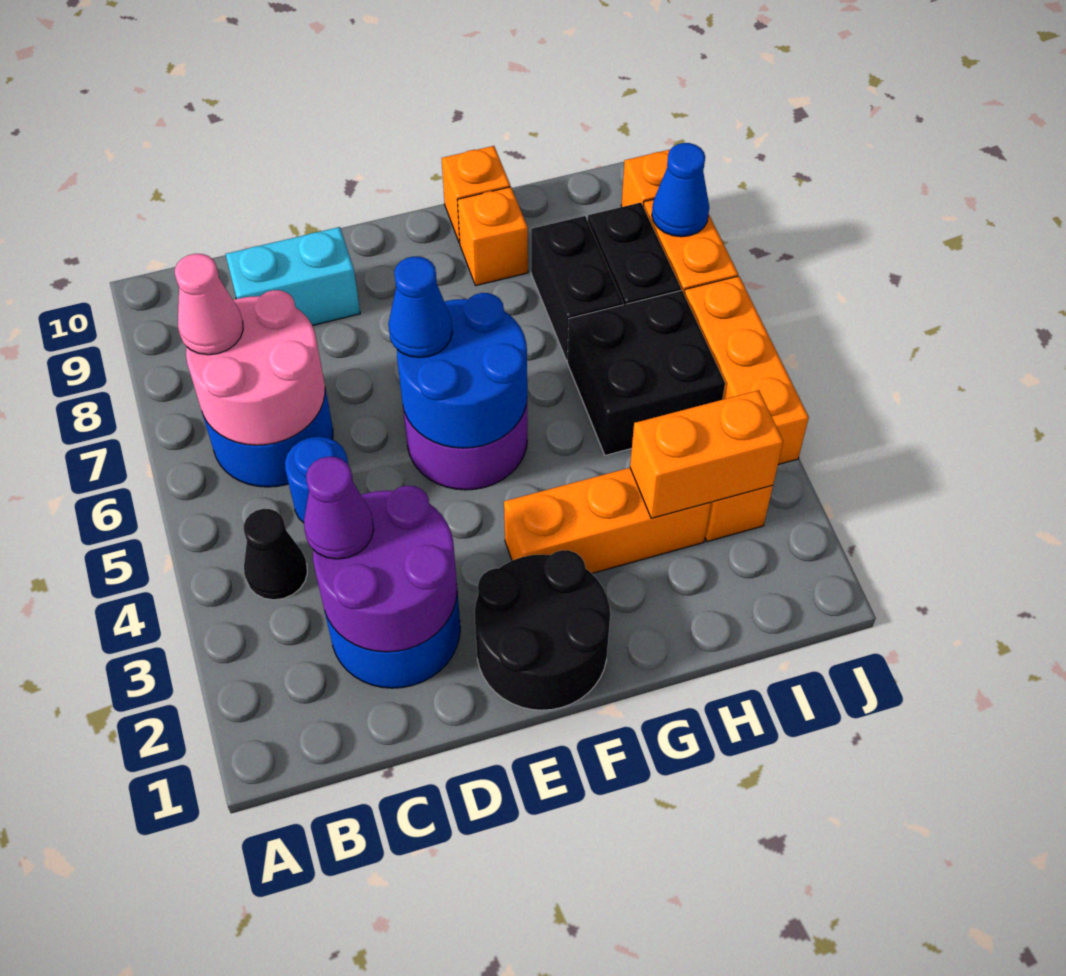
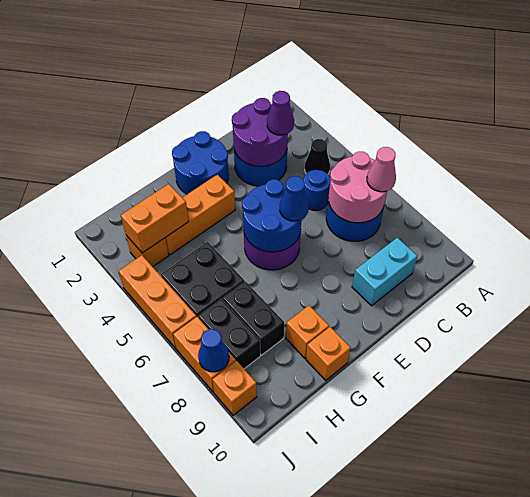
black round brick E1:F2 level 1 -> blue round brick E1:F2 level 1

